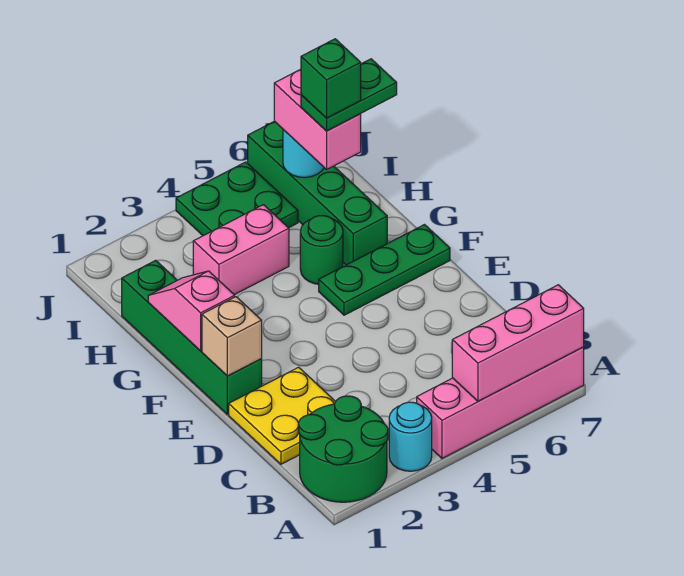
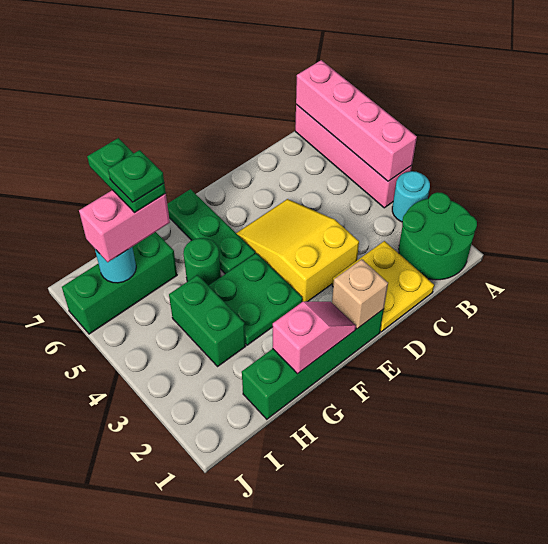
pink brick A5:A7 level 2 -> pink brick A4:A7 level 2
none -> yellow slope D3:E5 level 1 top 3
pink slope F1:G1 level 2 top F -> pink slope F1:G1 level 2 top G
green brick G6:J6 level 1 -> green brick H6:J6 level 1
pink brick H3:H4 level 1 -> green brick H3:H4 level 1
green brick H6 level 5 -> green plate H6 level 5
green plate I4:J5 level 1 -> green plate F3:G4 level 1

